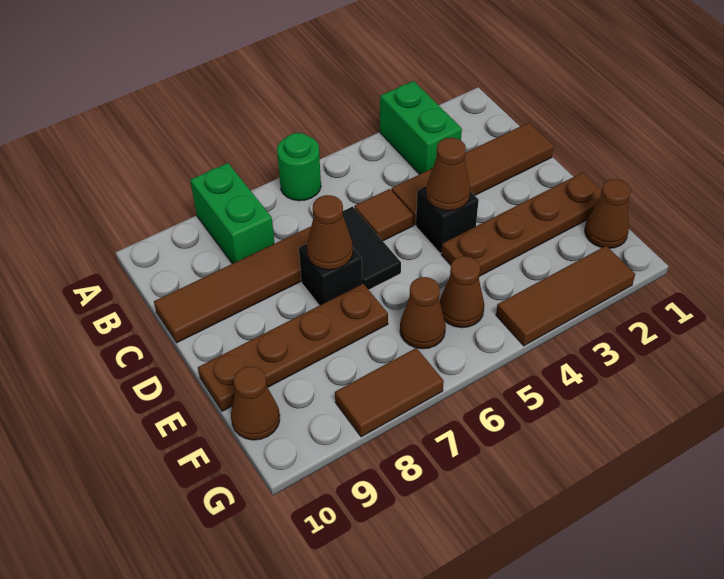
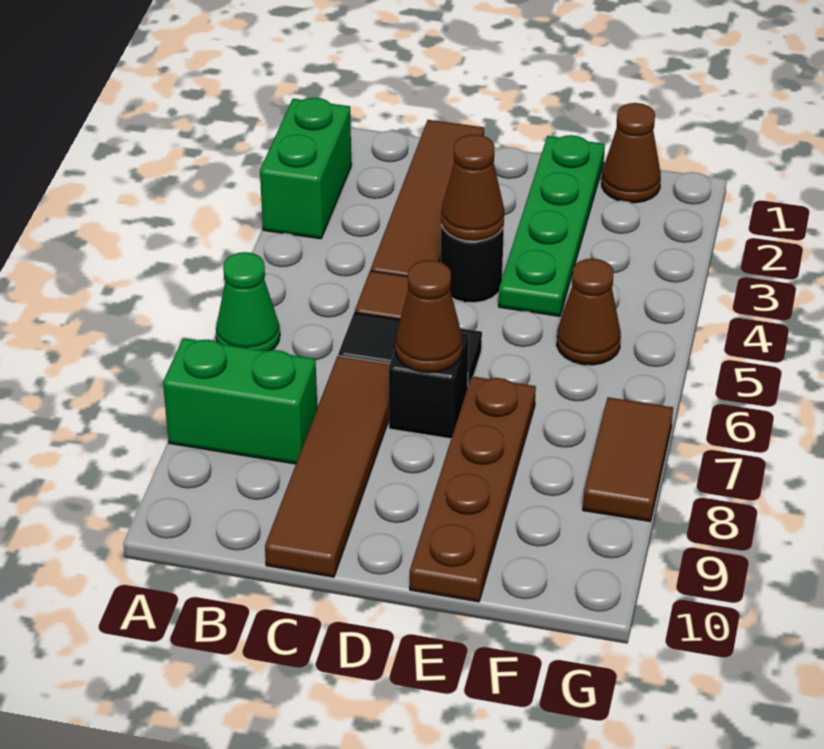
green brick A3:B3 level 1 -> green brick A2:A3 level 1
green round brick A6 level 1 -> green cone A6 level 1
black brick D4 level 1 -> black round brick D4 level 1
brown plate E1:E4 level 1 -> green plate E1:E4 level 1
brown cone F6 level 1 -> none
brown cone F10 level 1 -> none
brown tile G2:G4 level 1 -> none

